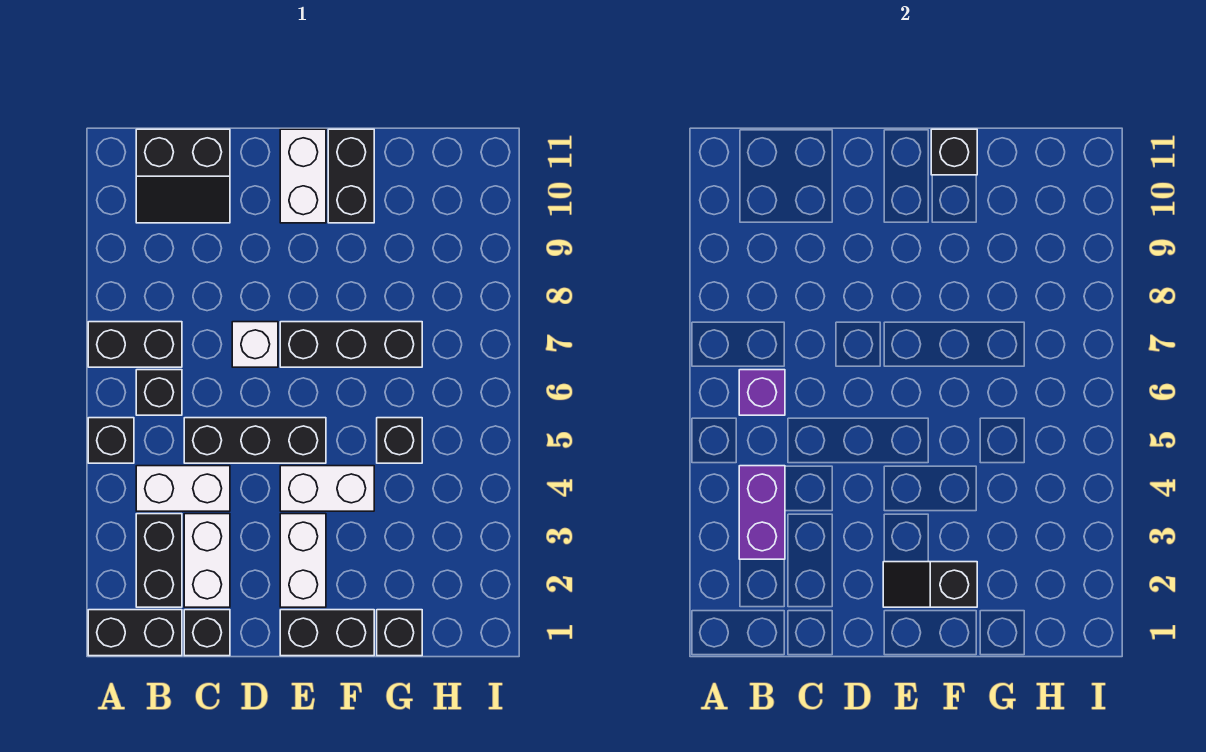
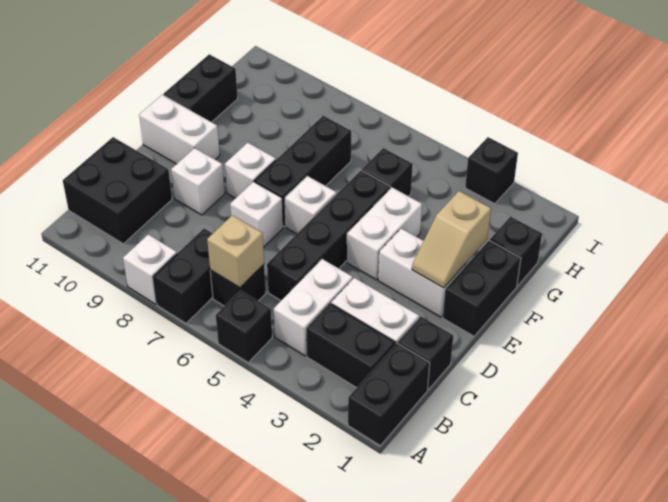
none -> white brick A8 level 1
purple brick B3:B4 level 2 -> none
purple brick B6 level 2 -> tan brick B6 level 2
black slope B10:C11 level 1 top 11 -> black brick B10:C11 level 1
black brick C5:E5 level 1 -> black brick C5:F5 level 1
none -> white brick D9 level 1
black slope E2:F2 level 2 top F -> tan slope E2:F2 level 2 top F
none -> white brick E6 level 1
none -> white brick E8 level 1
black brick F10:F11 level 1 -> black brick F11:G11 level 1
black brick F11 level 2 -> black brick I3 level 1

